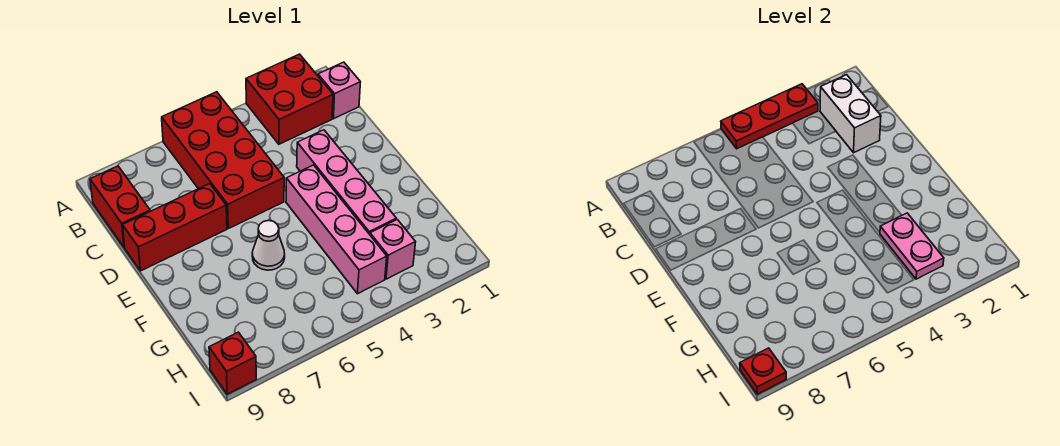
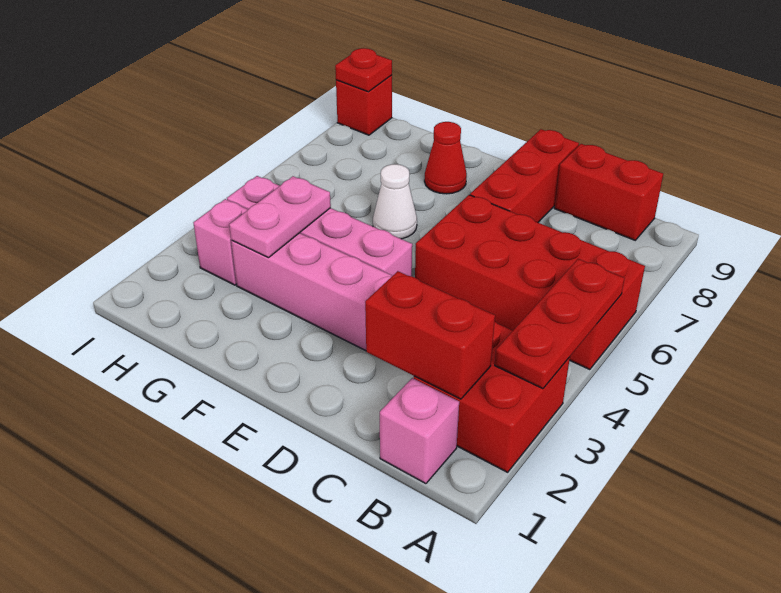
white brick B2:C2 level 2 -> red brick B2:C2 level 2
none -> red cone F8 level 1
pink plate G3:H3 level 2 -> pink plate G3:G4 level 2

